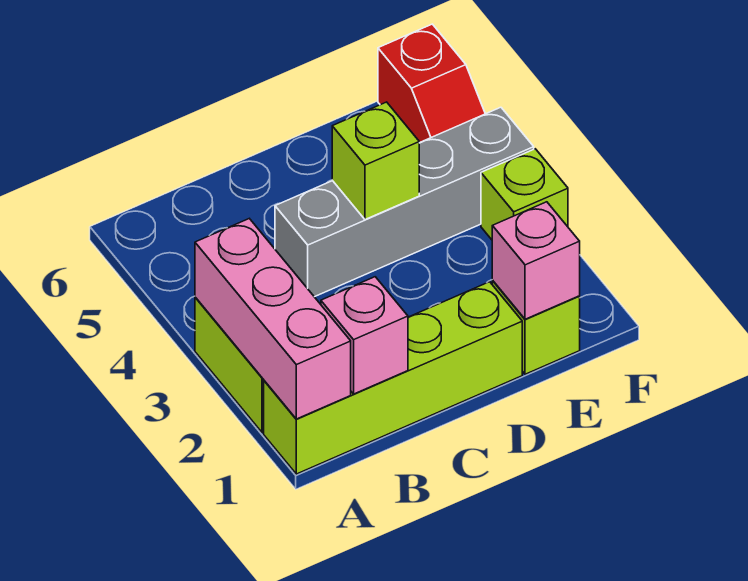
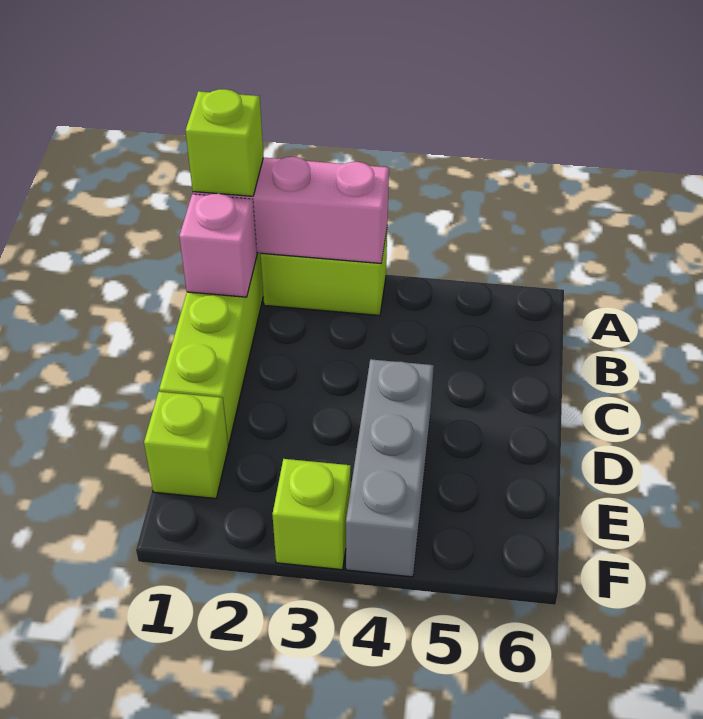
grey brick C4:F4 level 1 -> grey brick D4:F4 level 1
lime brick D4 level 2 -> lime brick A1 level 3
pink brick E1 level 2 -> none
red slope F5:F6 level 1 top 6 -> none

